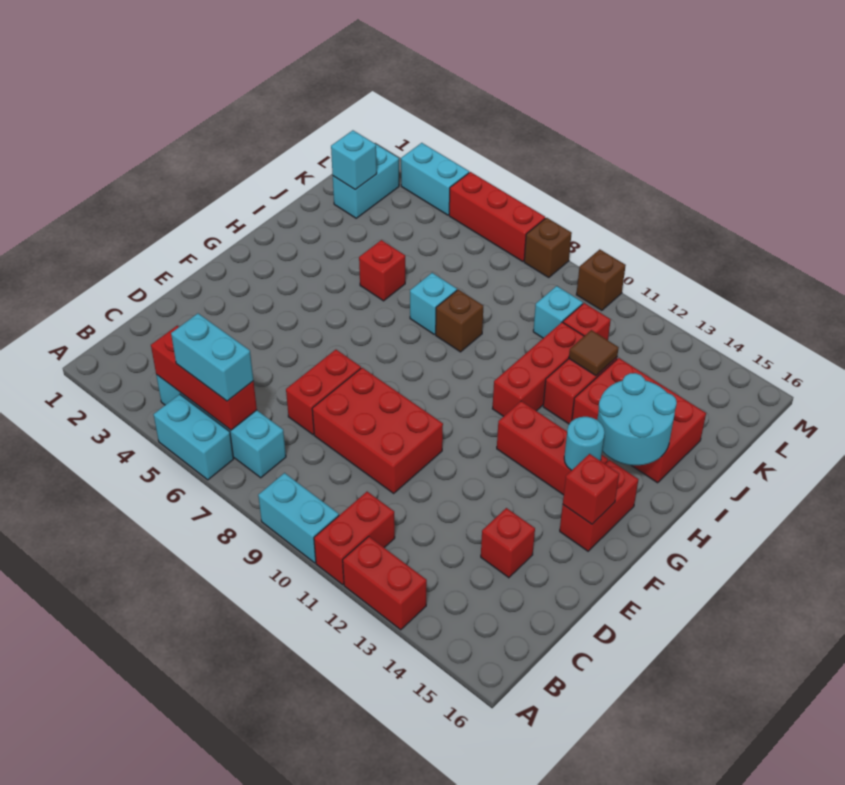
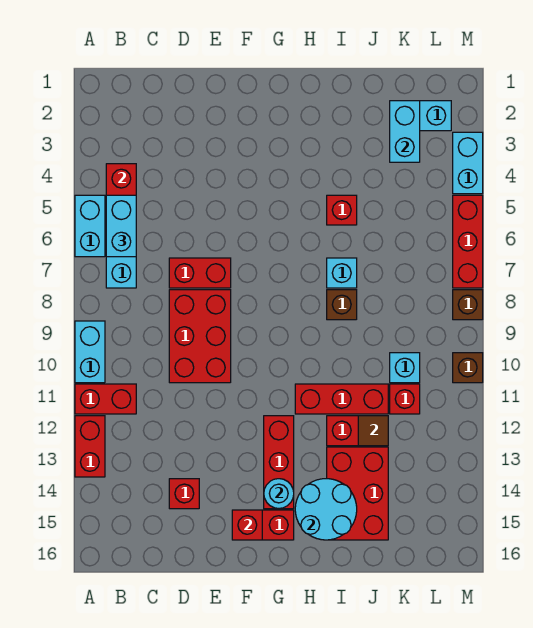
cyan brick K2 level 2 -> cyan brick K2:K3 level 2

